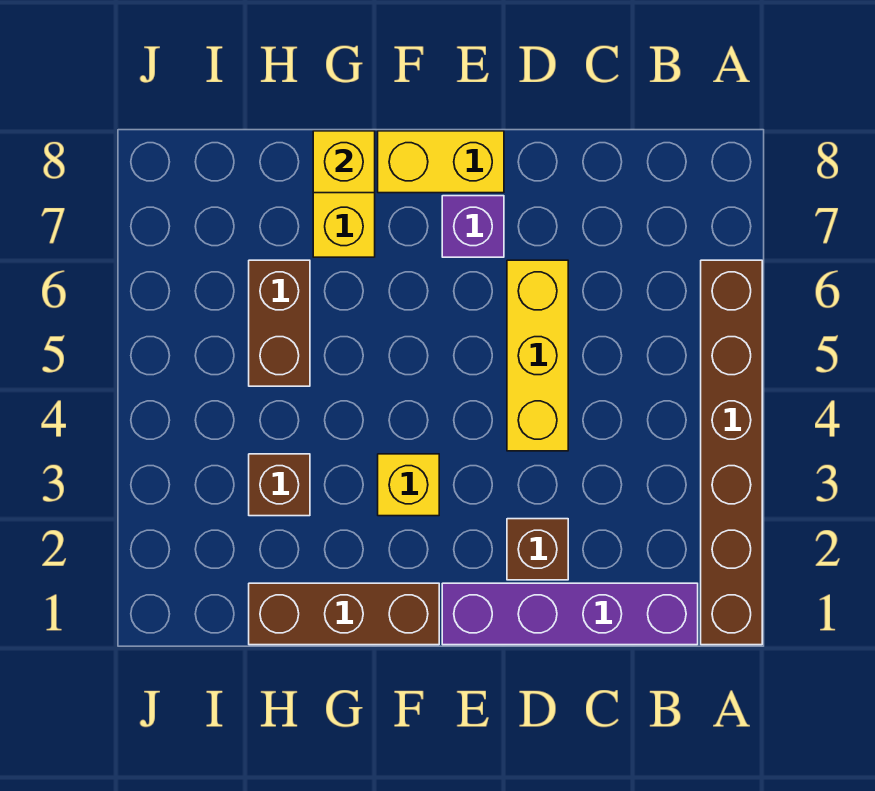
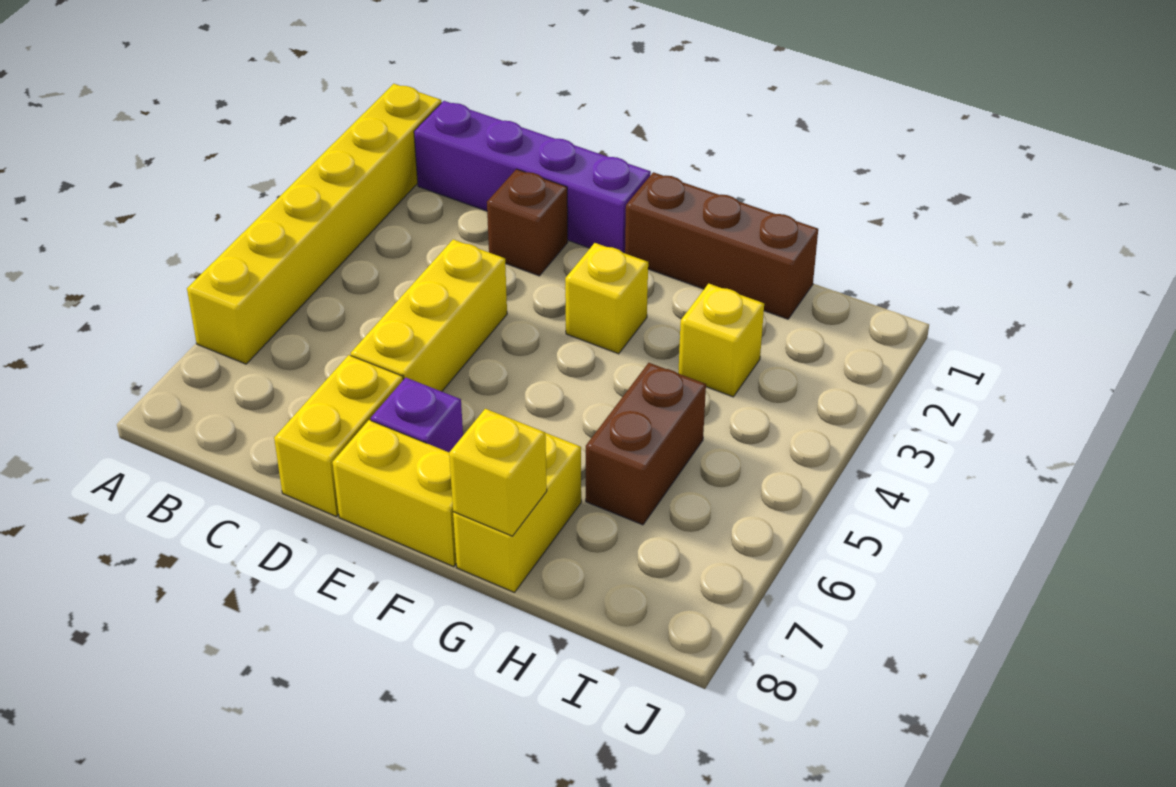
brown brick A1:A6 level 1 -> yellow brick A1:A6 level 1
none -> yellow brick D7:D8 level 1
brown brick H3 level 1 -> yellow brick H3 level 1

